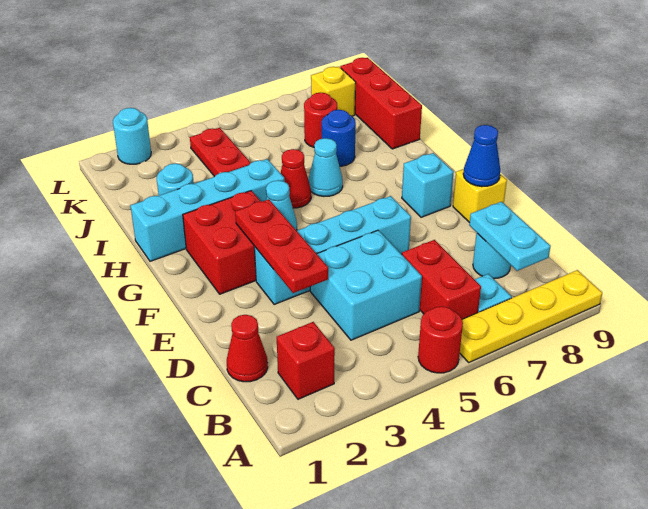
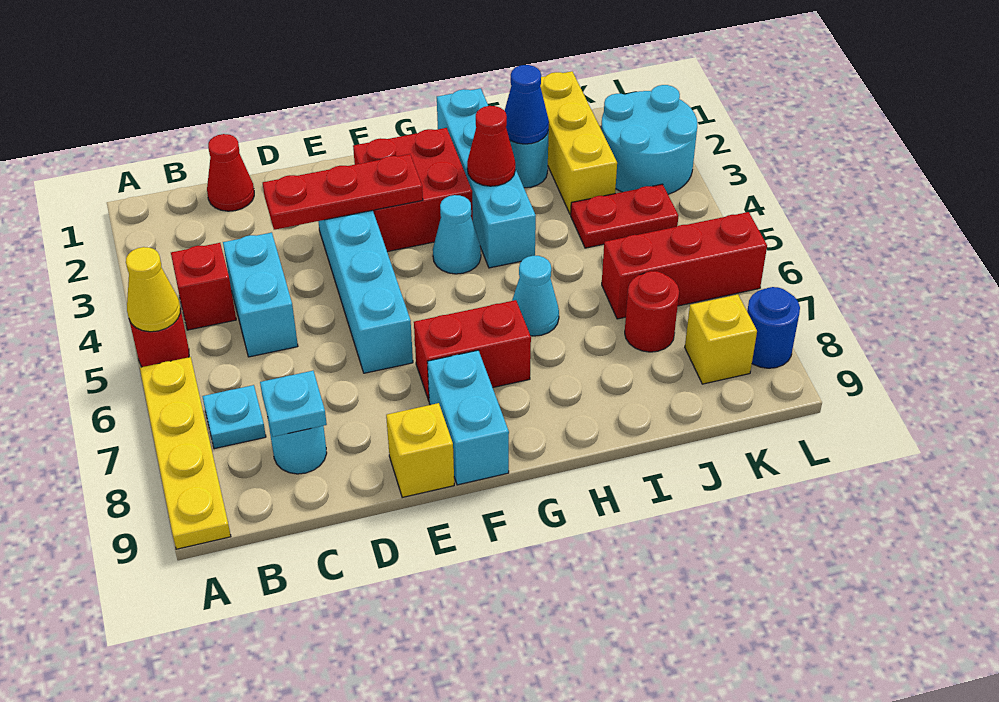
none -> yellow cone A5 level 2
red brick B2 level 1 -> red brick B4 level 1
red brick B6:C6 level 1 -> red brick F7:G7 level 1
cyan plate B8:C8 level 2 -> cyan plate C8 level 2
cyan brick C4:D5 level 1 -> cyan brick C4:C5 level 1
blue cone E9 level 2 -> blue cone I2 level 2
cyan brick F8 level 1 -> cyan brick F8:F9 level 1
red cone H5 level 1 -> red cone H3 level 2
blue round brick I7 level 1 -> blue round brick L8 level 1
red brick I9:K9 level 1 -> red brick J6:L6 level 1
none -> yellow brick J1:J3 level 1
cyan round brick L2 level 1 -> cyan round brick K2:L3 level 1

